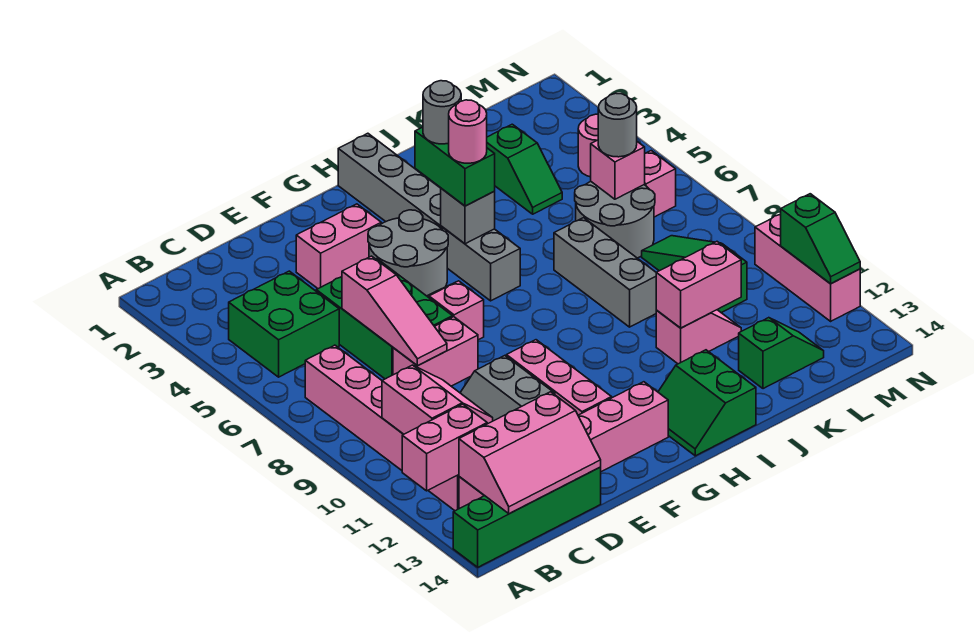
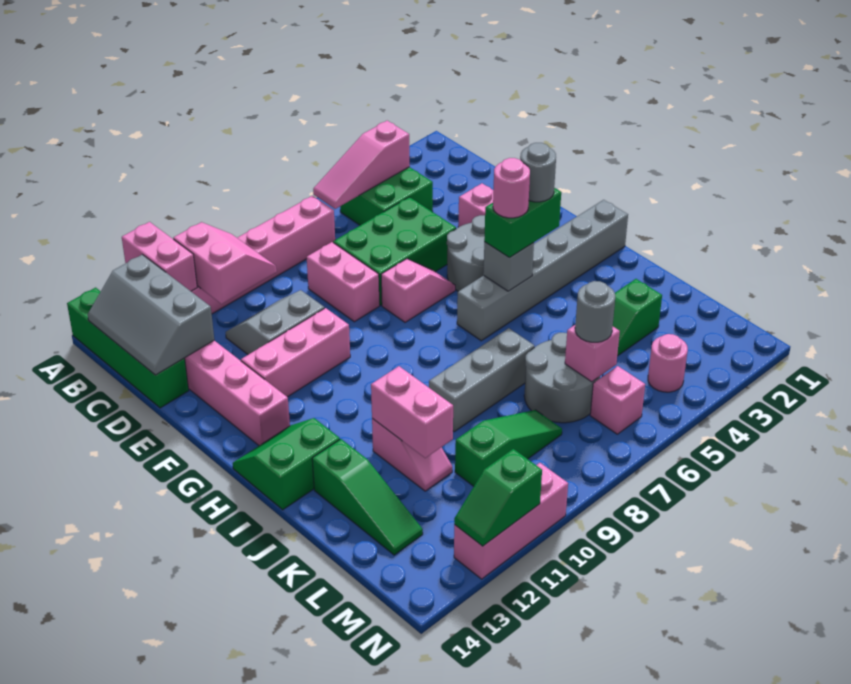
pink slope B10:C11 level 2 top B -> pink slope B10:C11 level 2 top 11
pink slope B13:D14 level 2 top 13 -> grey slope B13:D14 level 2 top 13
pink slope D6:D8 level 2 top 6 -> pink slope B4:B6 level 2 top 4
green slope K13:L13 level 1 top K -> green slope J13:L13 level 1 top J

